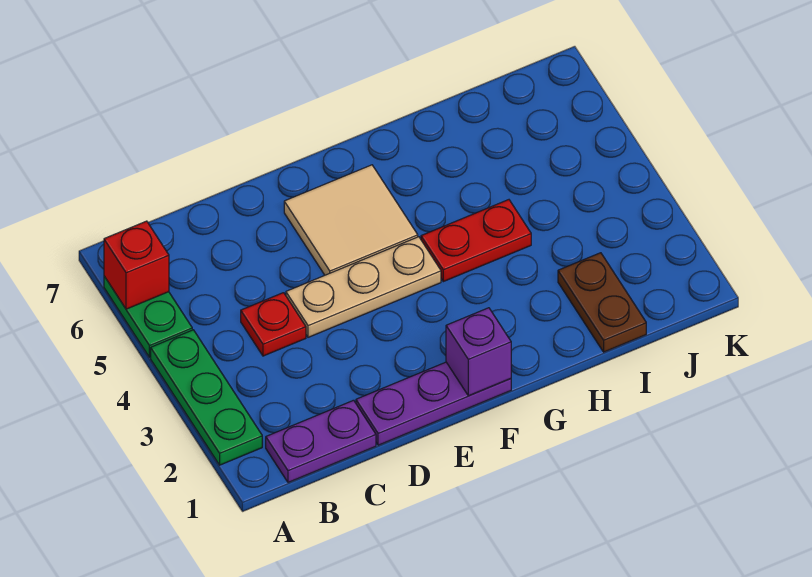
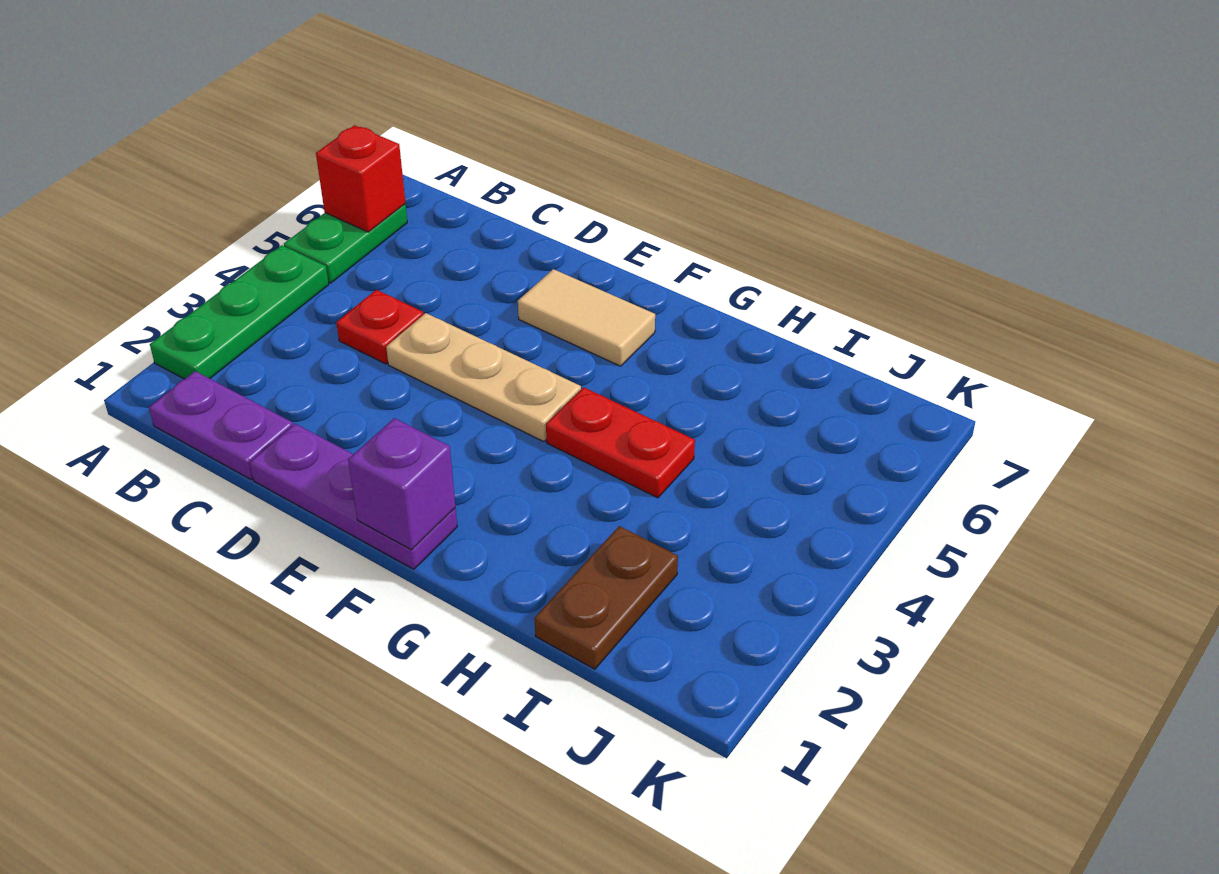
tan tile E5:F6 level 1 -> tan tile E6:F6 level 1

